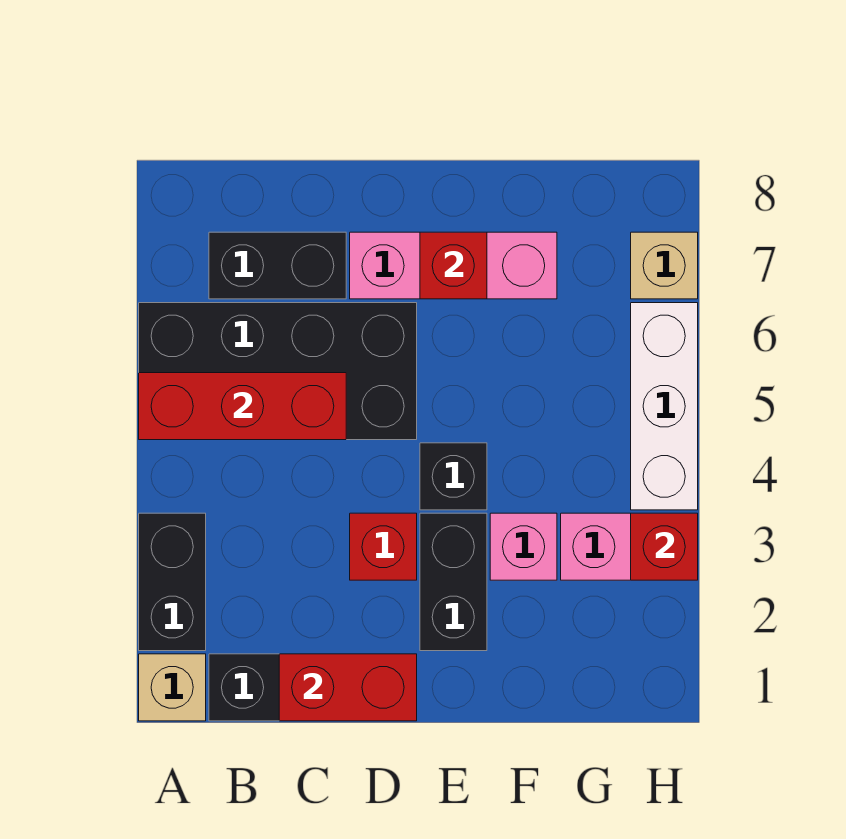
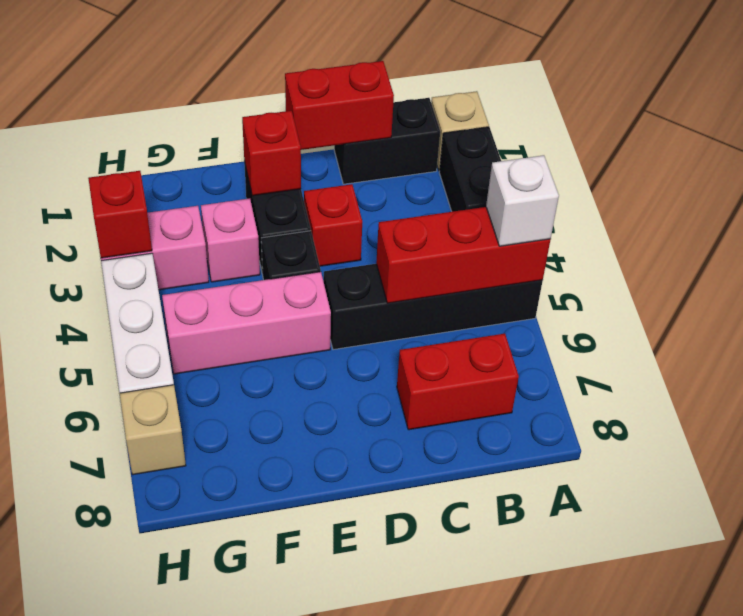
black brick A5:D6 level 1 -> black brick A5:D5 level 1
none -> white brick A5 level 3
black brick B7:C7 level 1 -> red brick B7:C7 level 1
pink brick D7:F7 level 1 -> pink brick E5:G5 level 1
red brick E7 level 2 -> red brick E2 level 2

